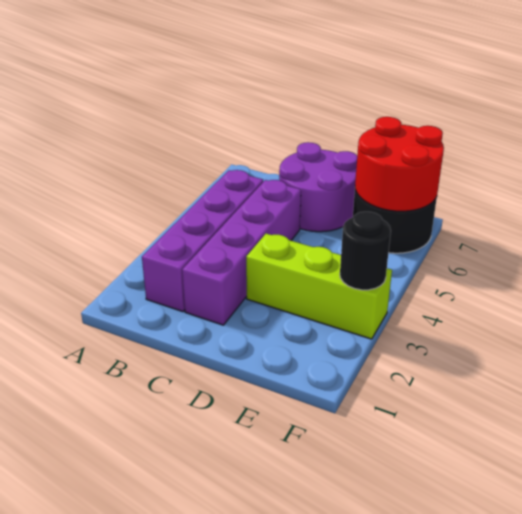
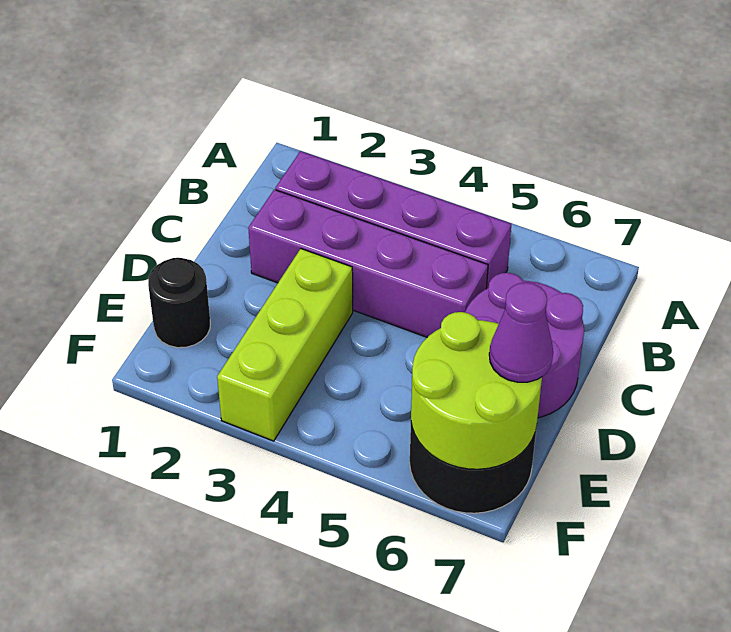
red round brick E6:F7 level 2 -> lime round brick E6:F7 level 2
none -> purple cone E7 level 3
black round brick F3 level 2 -> black round brick E1 level 1

